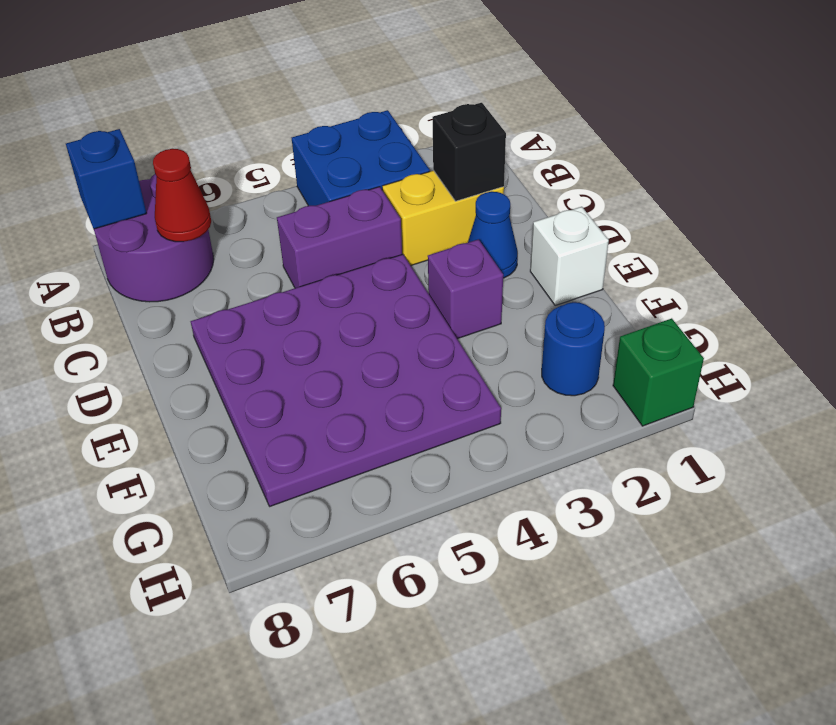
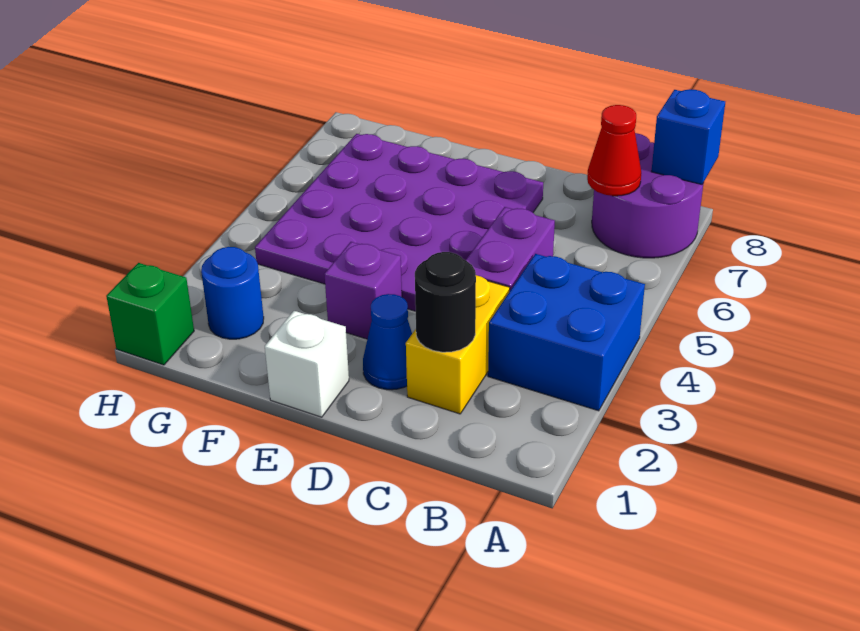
black brick C2 level 2 -> black round brick C2 level 2

